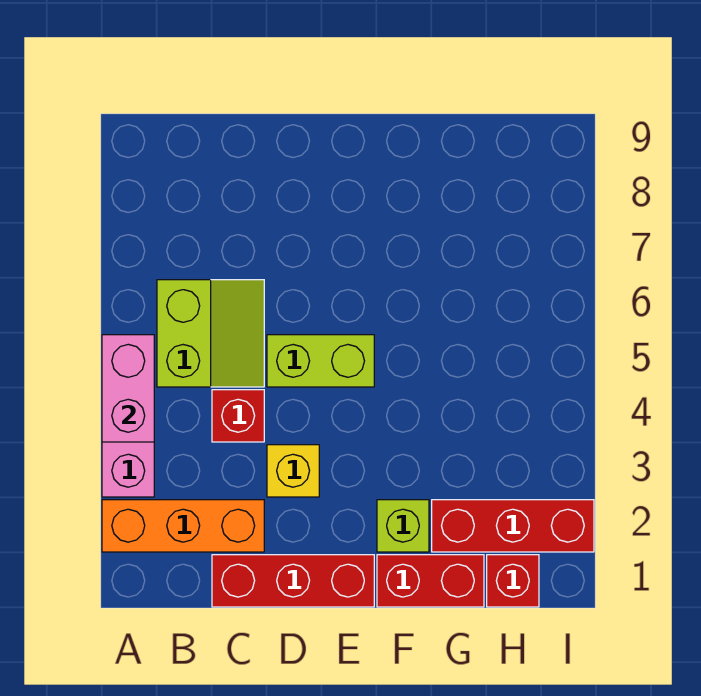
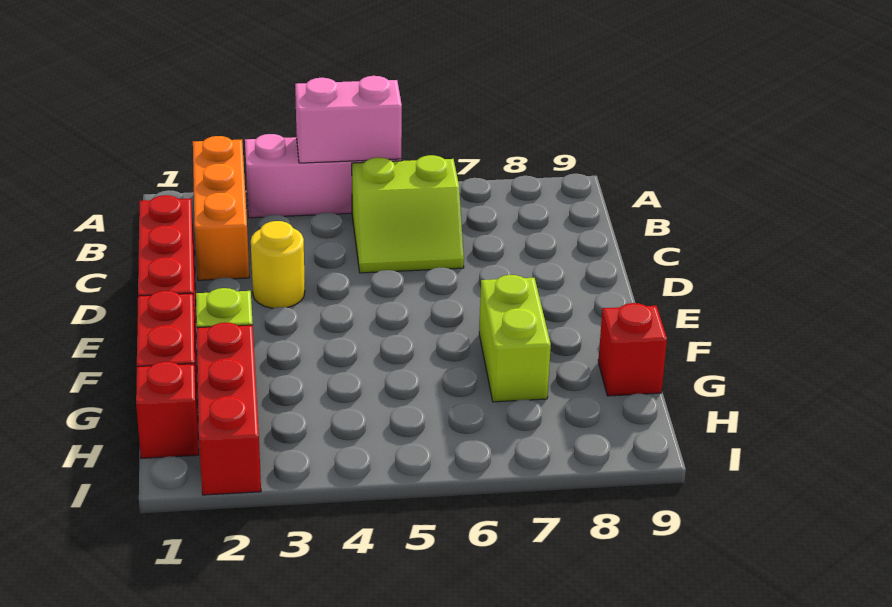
red brick C4 level 1 -> red brick G9 level 1
yellow brick D3 level 1 -> yellow round brick D3 level 1
lime brick D5:E5 level 1 -> lime brick F7:G7 level 1

